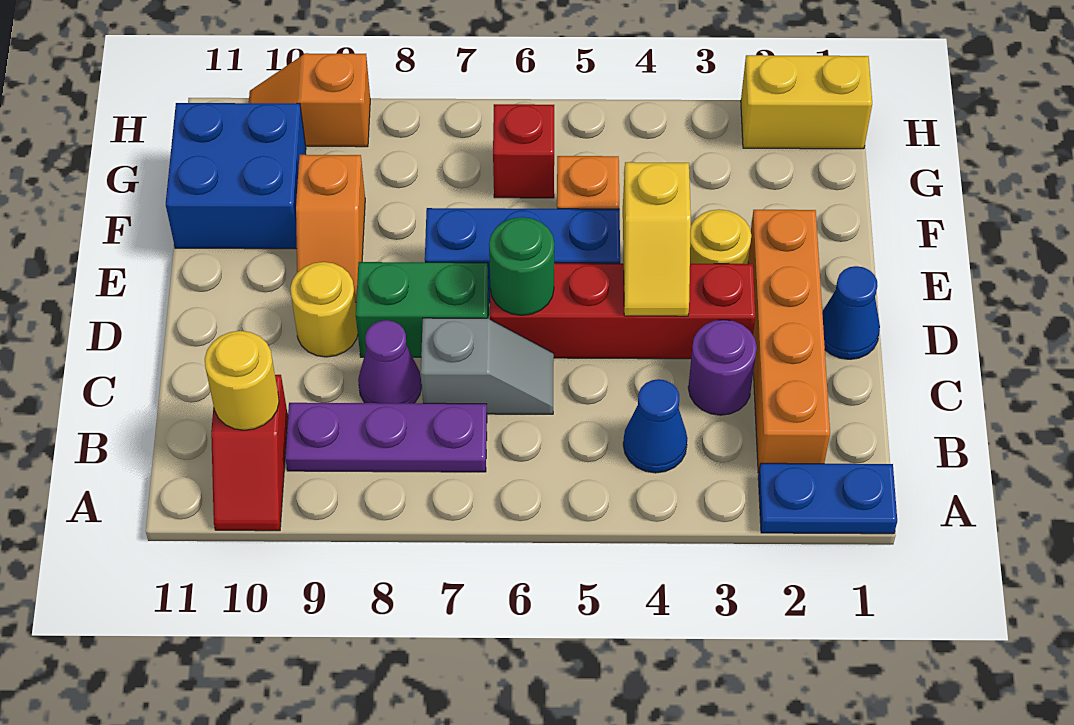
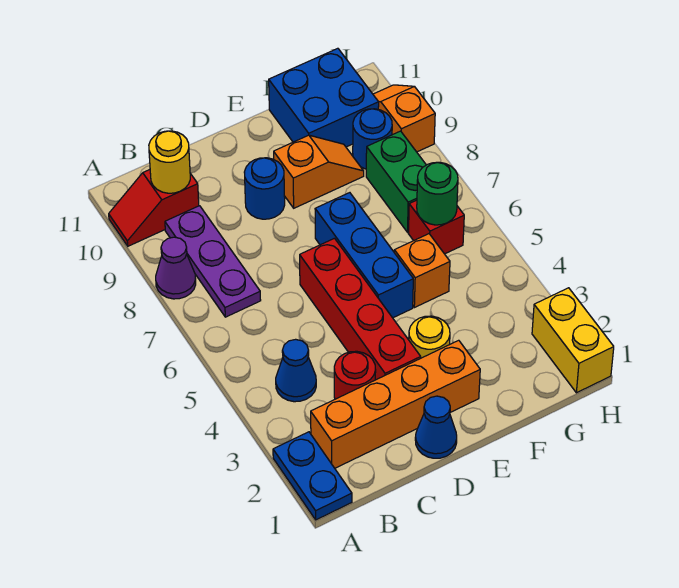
purple round brick C3 level 1 -> red round brick C3 level 1
grey slope C6:C7 level 1 top 7 -> none
purple cone C8 level 1 -> purple cone A8 level 1
yellow slope D4:E4 level 2 top E -> none
green round brick D6 level 2 -> green round brick G6 level 2
green brick D7:D8 level 1 -> green brick G7:G8 level 1
yellow round brick D9 level 1 -> blue round brick D9 level 1
orange slope E9:F9 level 1 top F -> orange slope E9:F9 level 1 top E
none -> blue round brick G9 level 1

